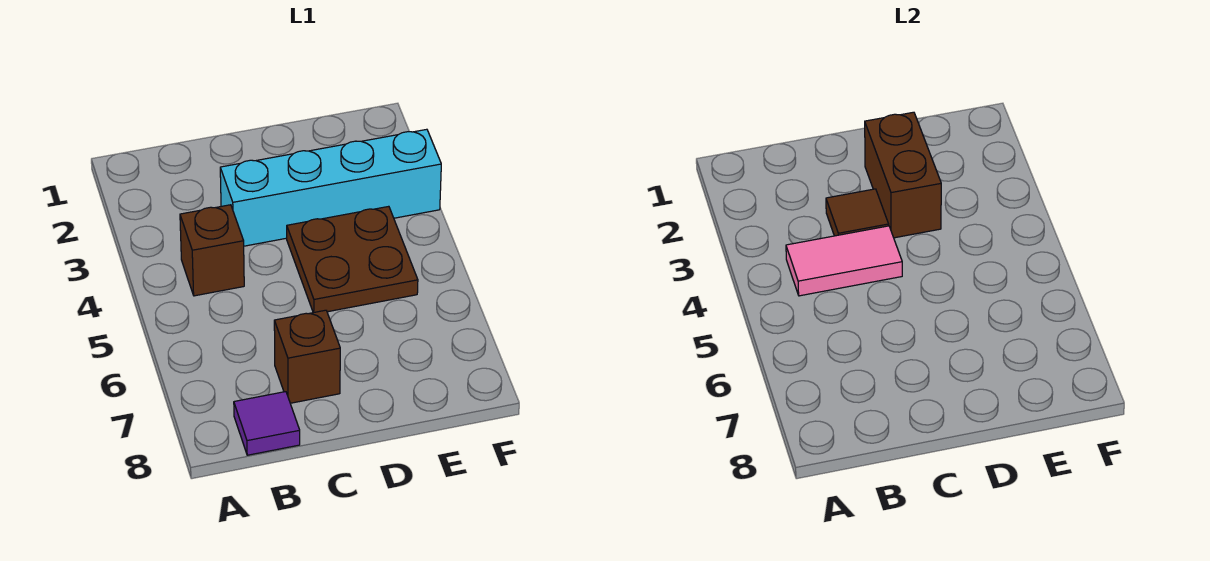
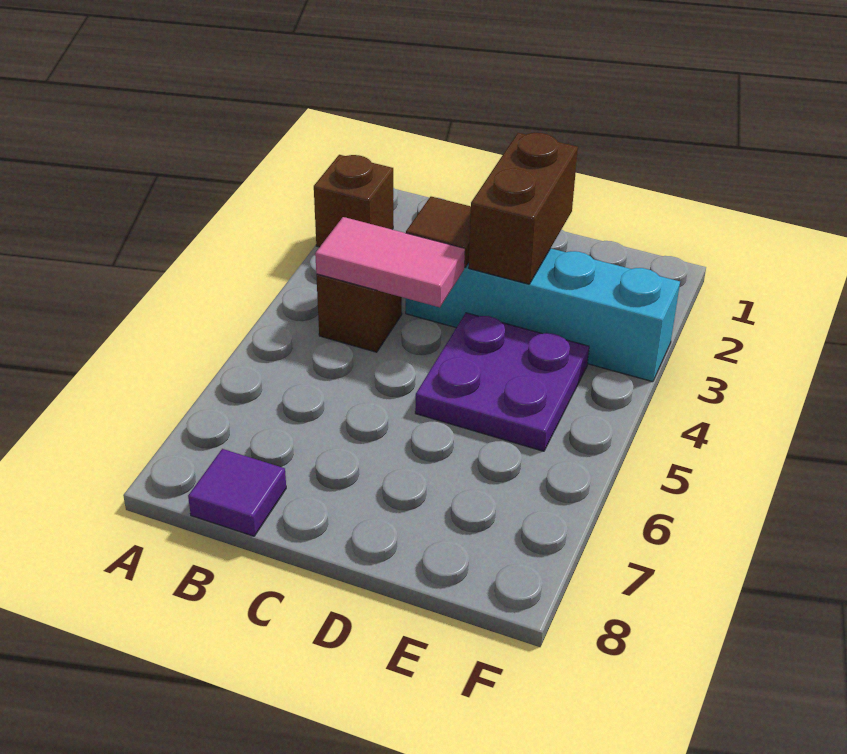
brown brick C7 level 1 -> brown brick A2 level 1
brown plate D4:E5 level 1 -> purple plate D4:E5 level 1

